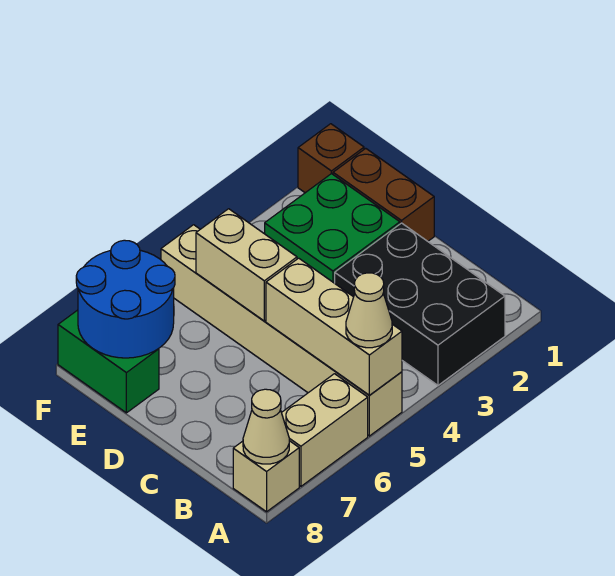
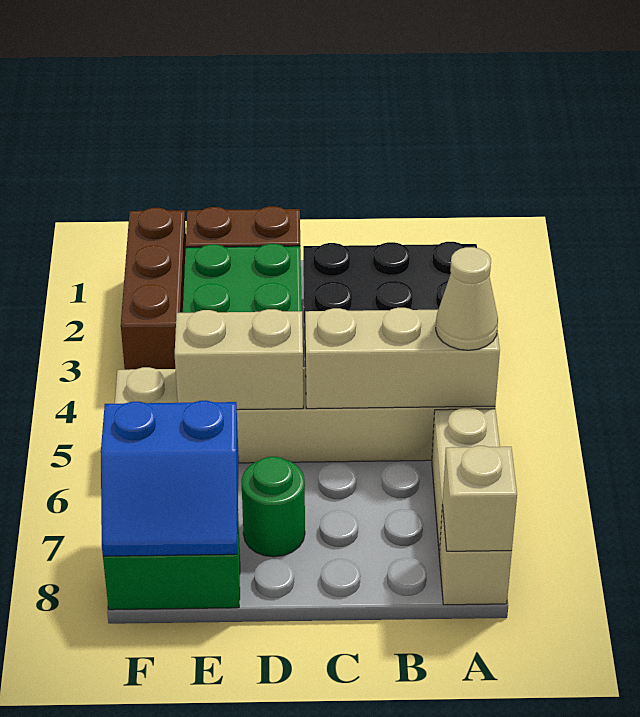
tan cone A8 level 2 -> tan brick A8 level 2
none -> green round brick D7 level 1
blue round brick E7:F8 level 2 -> blue slope E7:F8 level 2 top 7
brown brick F1 level 1 -> brown brick F1:F3 level 1

